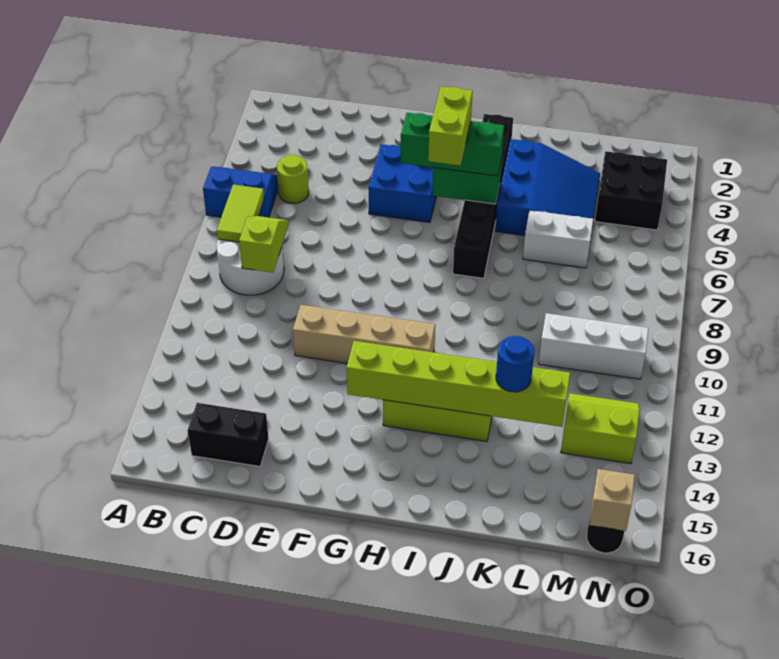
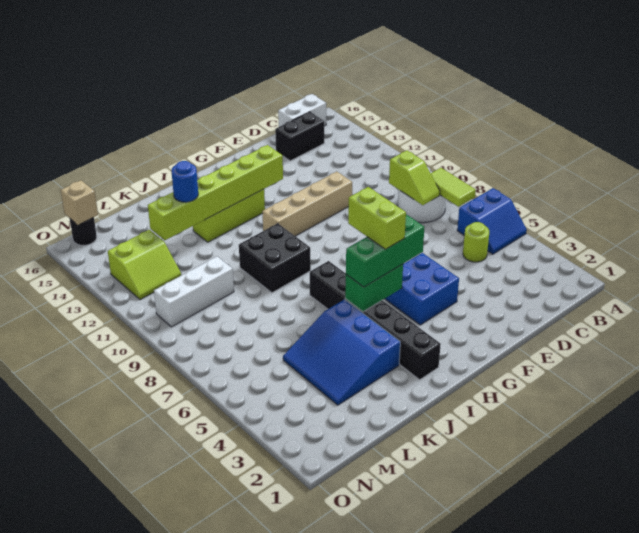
white brick K6:L6 level 1 -> white brick B16:C16 level 1
black brick M3:N4 level 1 -> black brick I9:J10 level 1

